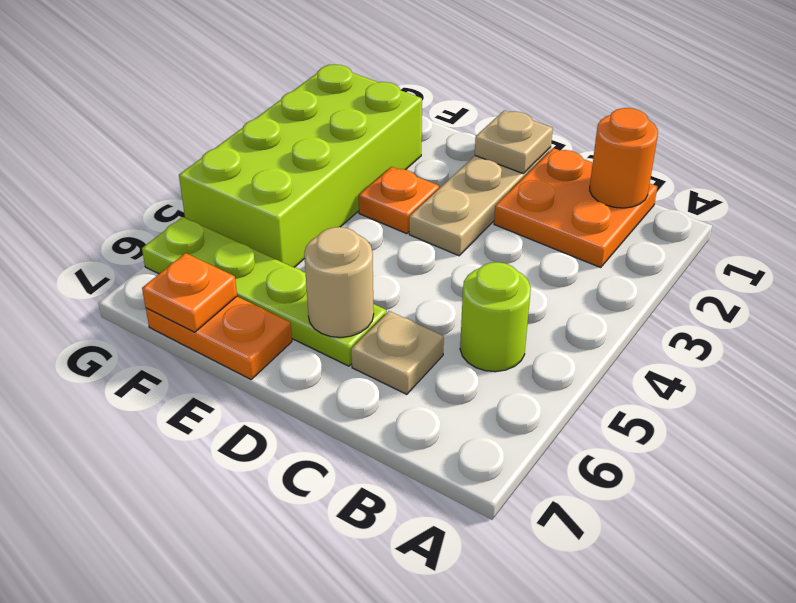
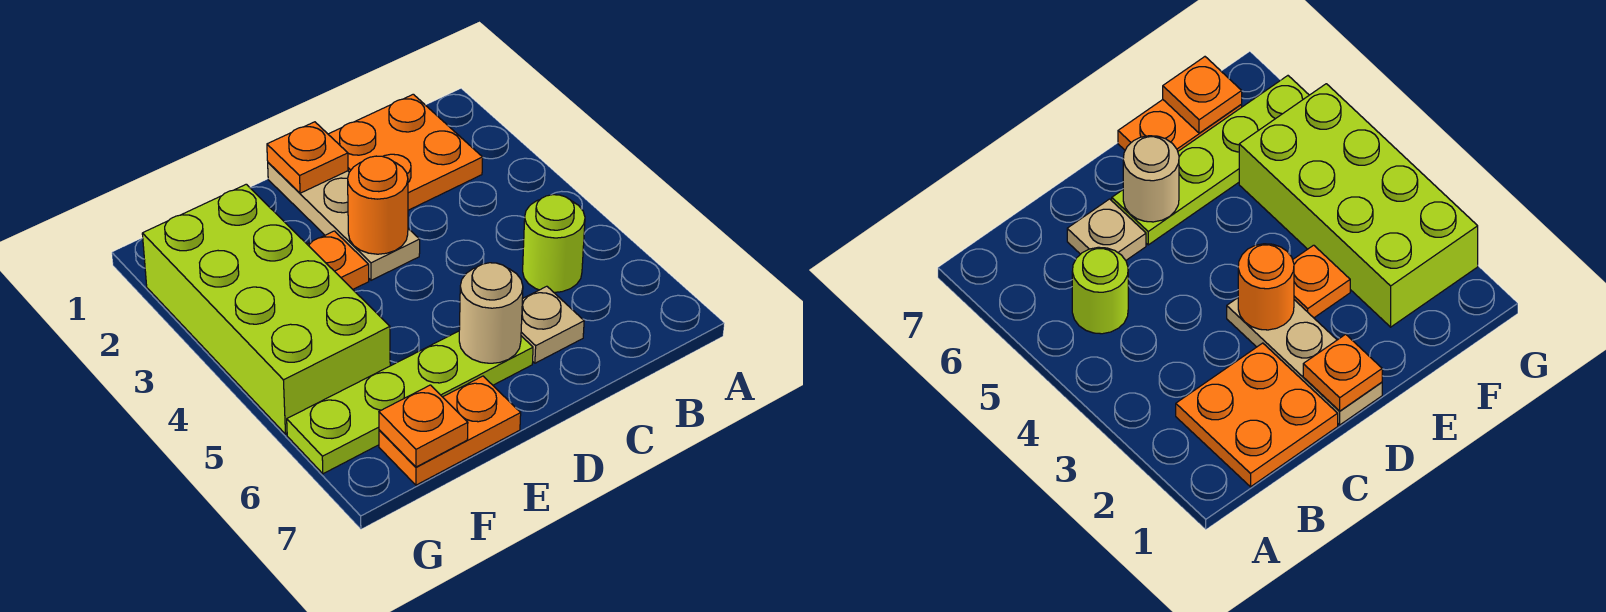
orange round brick B1 level 2 -> orange round brick D3 level 2
tan plate D1 level 2 -> orange plate D1 level 2

